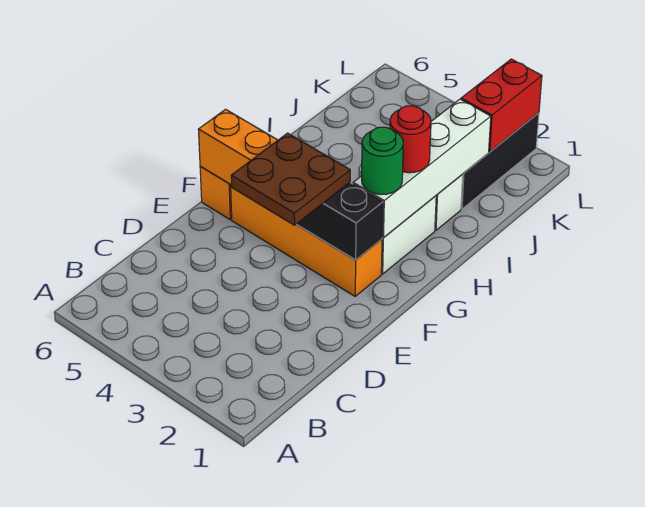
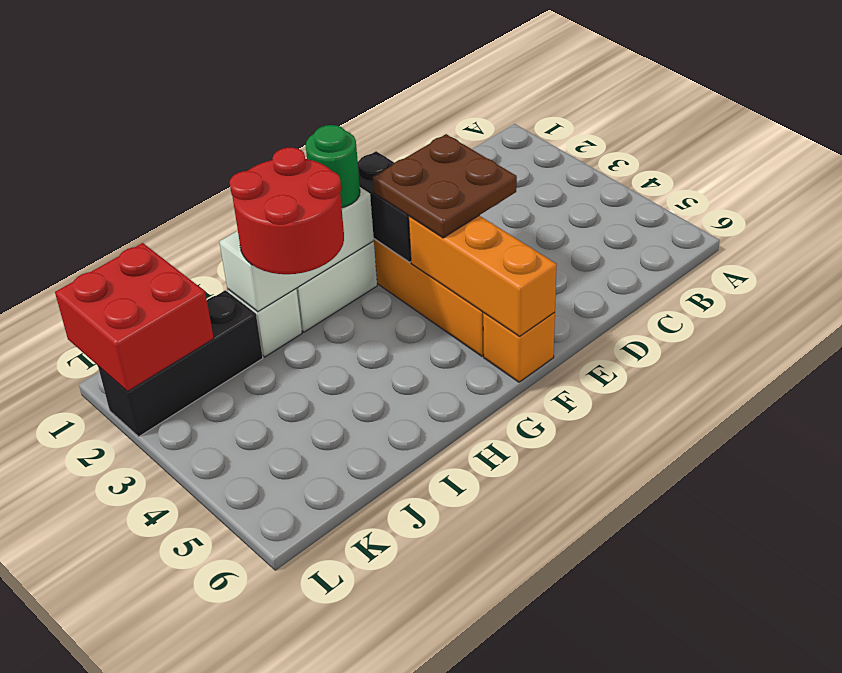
white brick G2:J2 level 2 -> white brick G2:I2 level 2
red round brick H2 level 3 -> red round brick H2:I3 level 3
red brick K2:L2 level 2 -> red brick K1:L2 level 2

